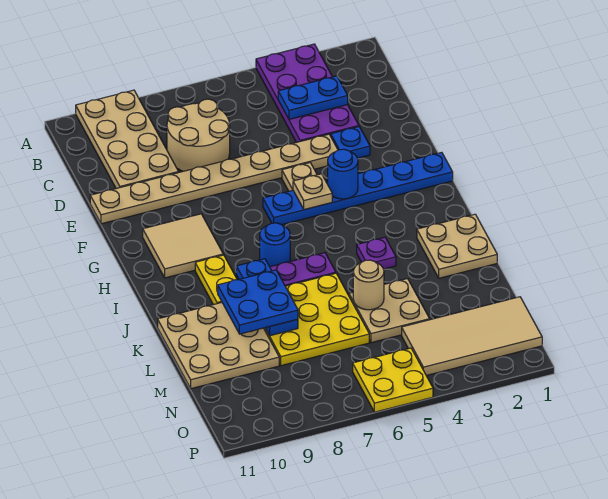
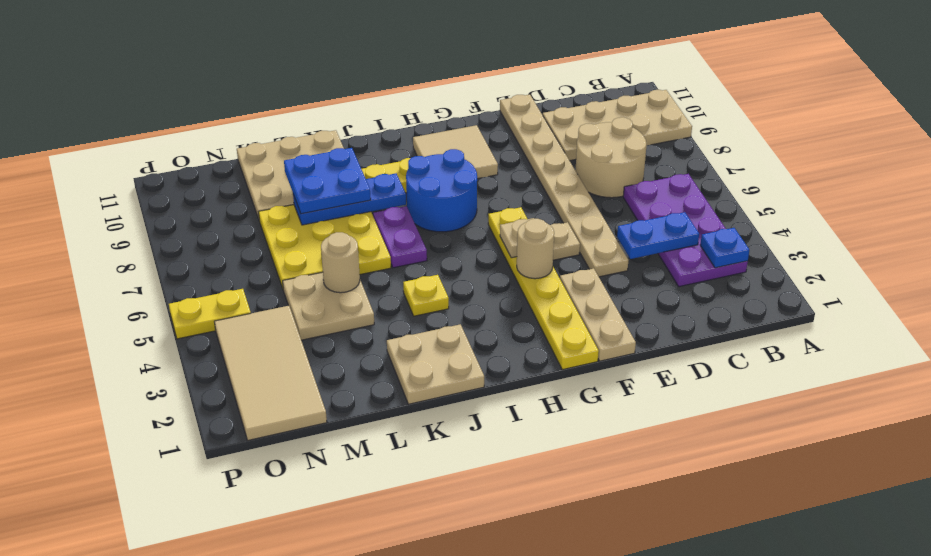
purple plate A3:D4 level 1 -> purple plate B3:C6 level 1
blue plate C3:C4 level 2 -> blue plate C4:D4 level 2
blue plate E3 level 1 -> blue plate B3 level 2
none -> tan plate F1:F3 level 1
blue plate G1:G6 level 1 -> yellow plate G1:G6 level 1
blue round brick G4 level 2 -> tan round brick G4 level 2
blue round brick I7 level 1 -> blue round brick H7:I8 level 1
purple plate J4 level 1 -> yellow plate J4 level 1
yellow plate O5:P6 level 1 -> yellow plate O5:P5 level 1

